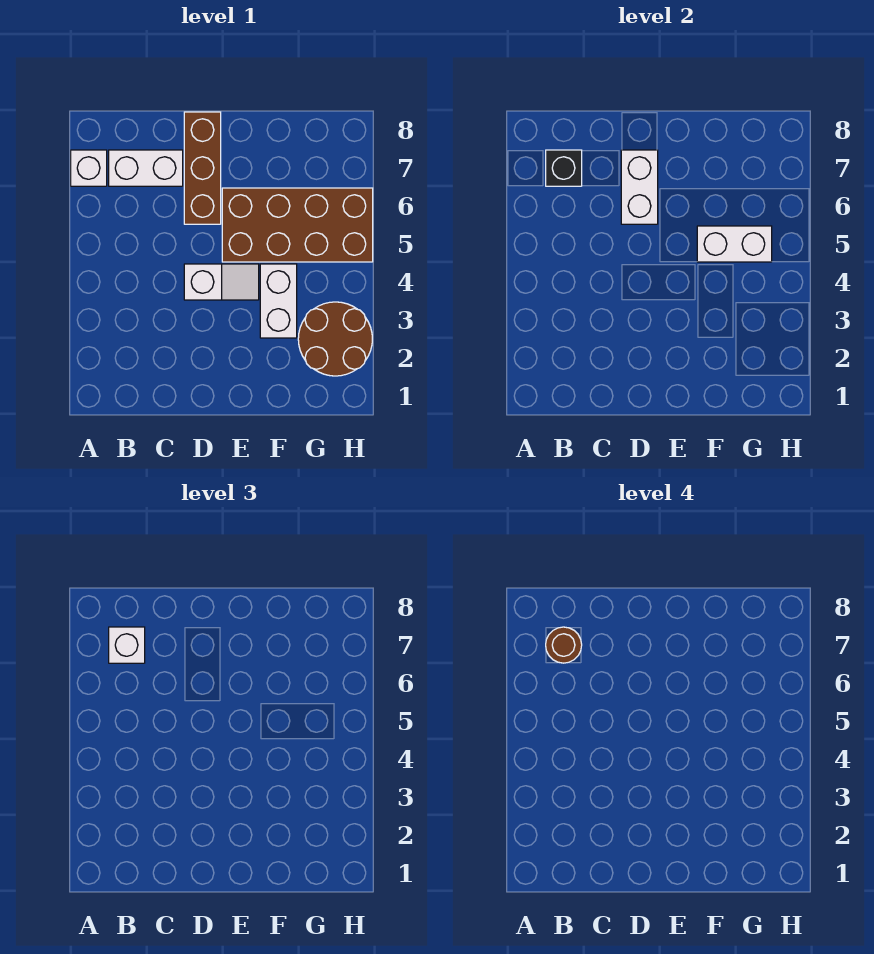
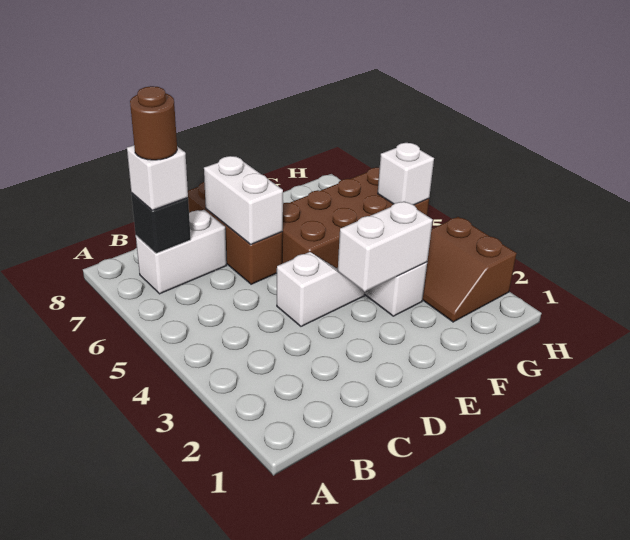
white brick A7 level 1 -> white brick H5 level 2
white brick F5:G5 level 2 -> white brick E3:F3 level 2
brown round brick G2:H3 level 1 -> brown slope G2:H3 level 1 top H

